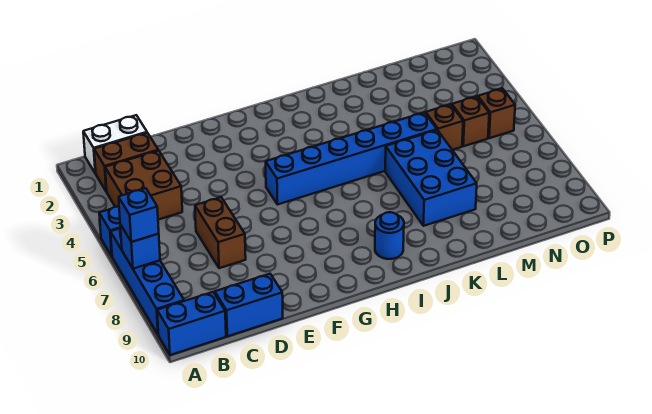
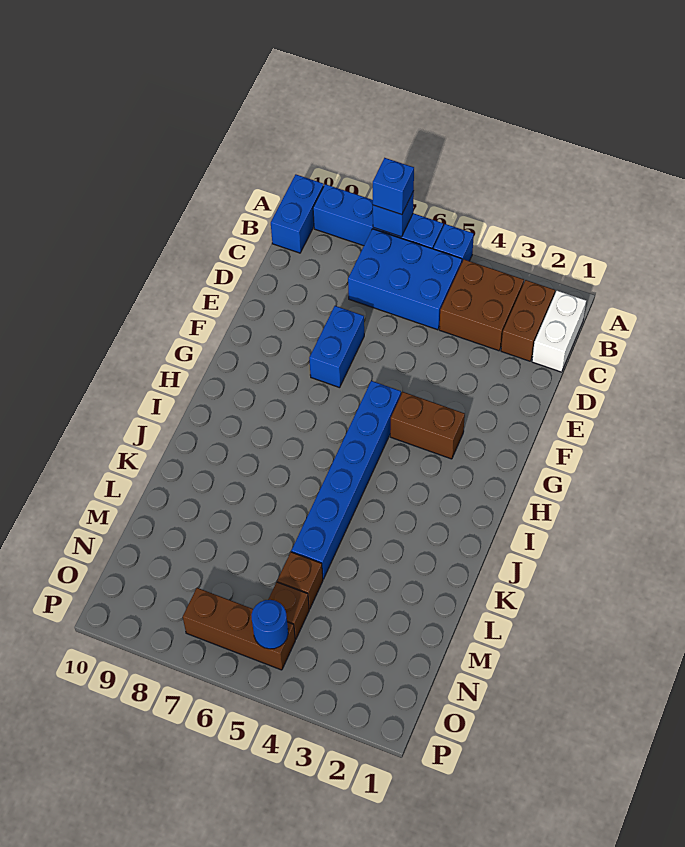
blue brick C10:D10 level 1 -> blue brick E7:F7 level 1
brown brick D6:D7 level 1 -> brown brick G3:G4 level 1
blue round brick I9 level 1 -> blue round brick O5 level 2
blue brick K6:L8 level 1 -> blue brick B5:C7 level 1
brown brick O5 level 1 -> brown brick O5:O7 level 1

